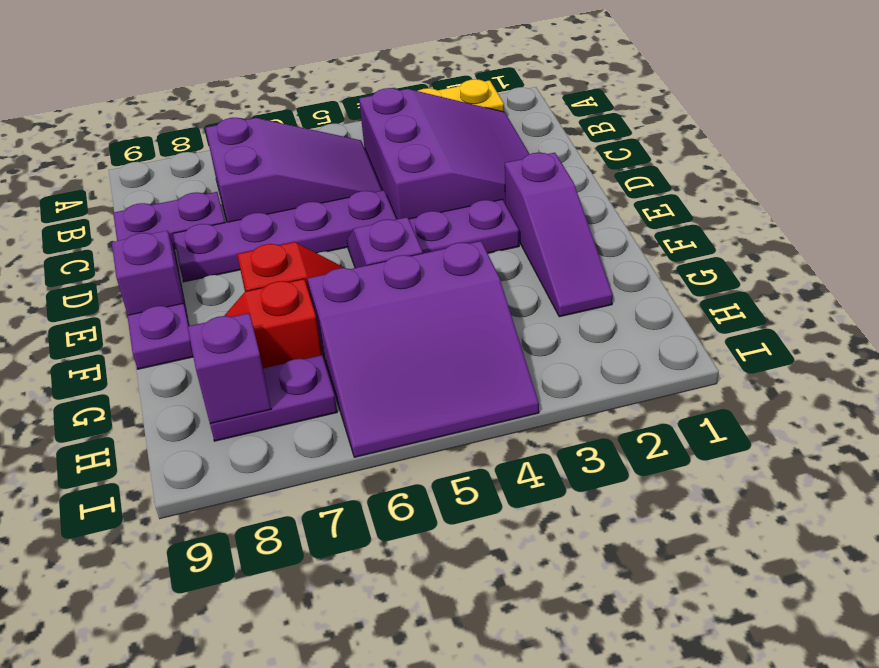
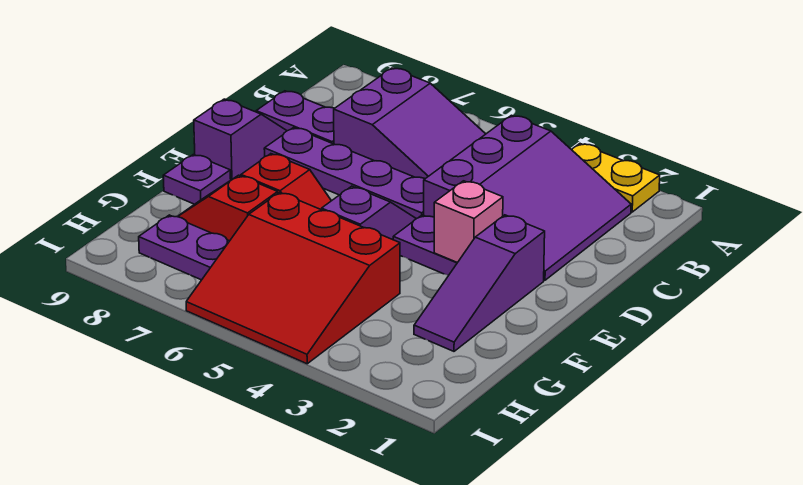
none -> pink brick E3 level 2
purple slope G4:I6 level 1 top G -> red slope G4:I6 level 1 top G
purple brick H8 level 2 -> none

